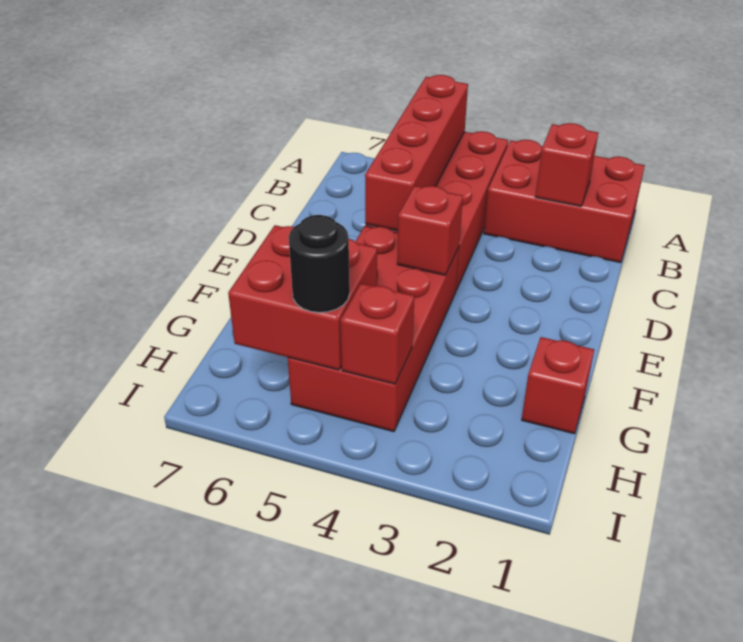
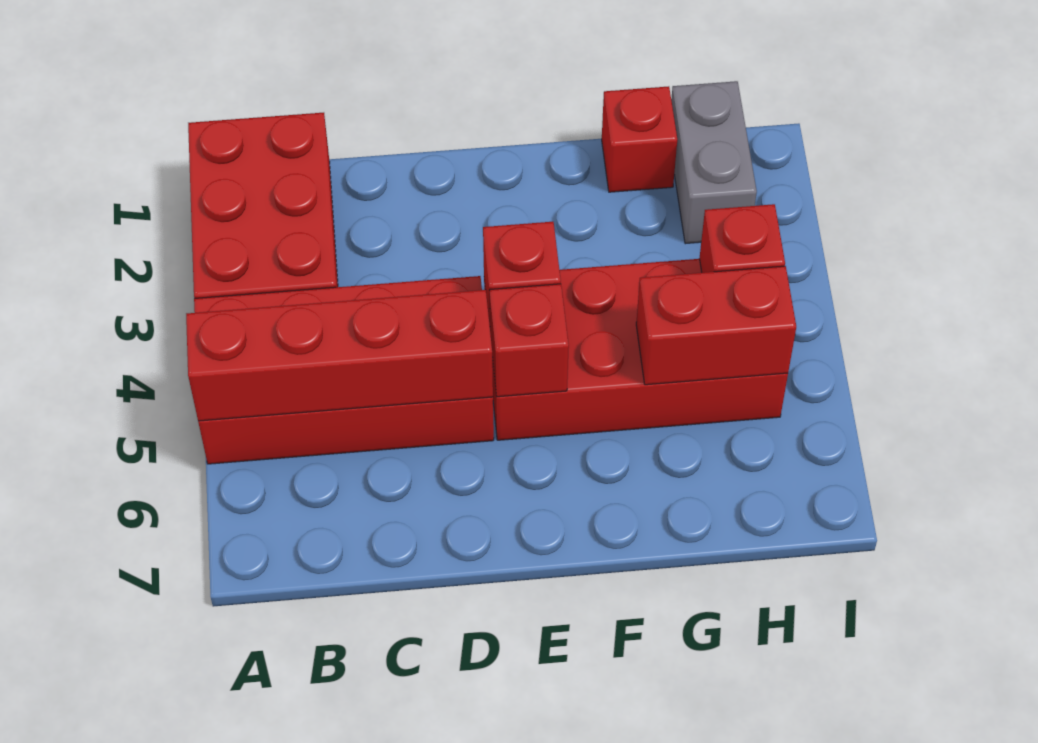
red brick B2 level 2 -> red brick E5 level 2
red brick G5:H6 level 2 -> red brick G5:H5 level 2
none -> grey brick H1:H2 level 1
black round brick H5 level 3 -> none

